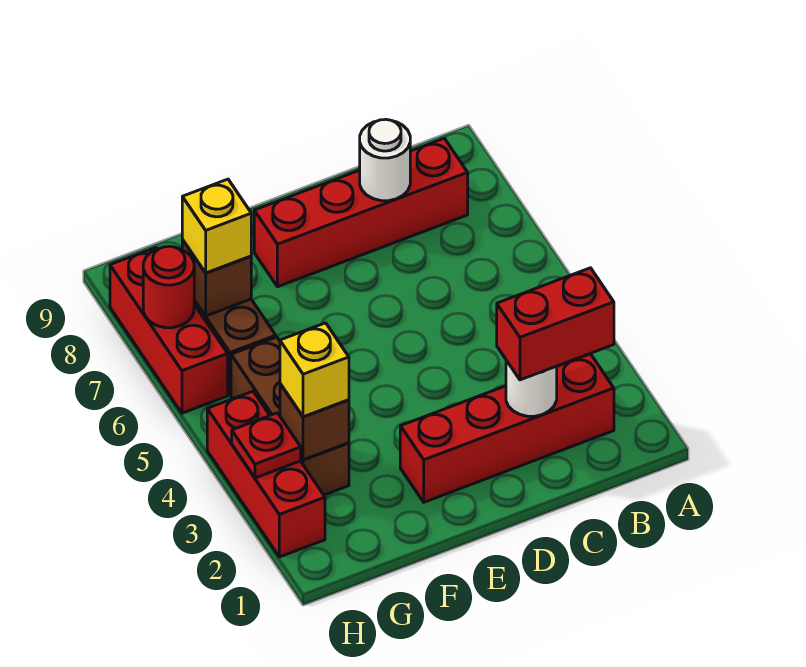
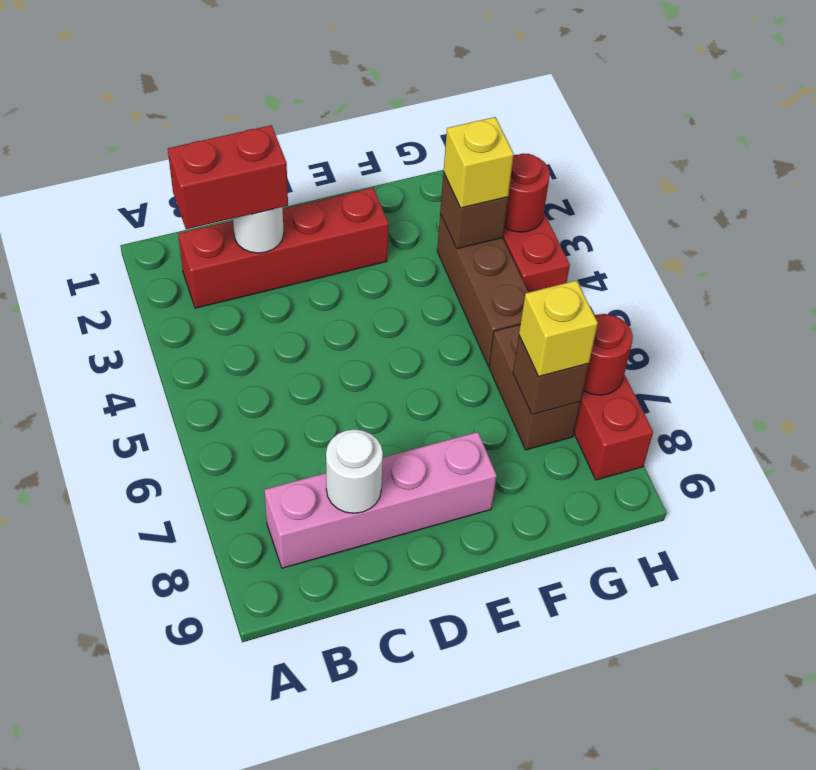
red brick B8:E8 level 1 -> pink brick B8:E8 level 1
red plate H3 level 2 -> red round brick H3 level 2

